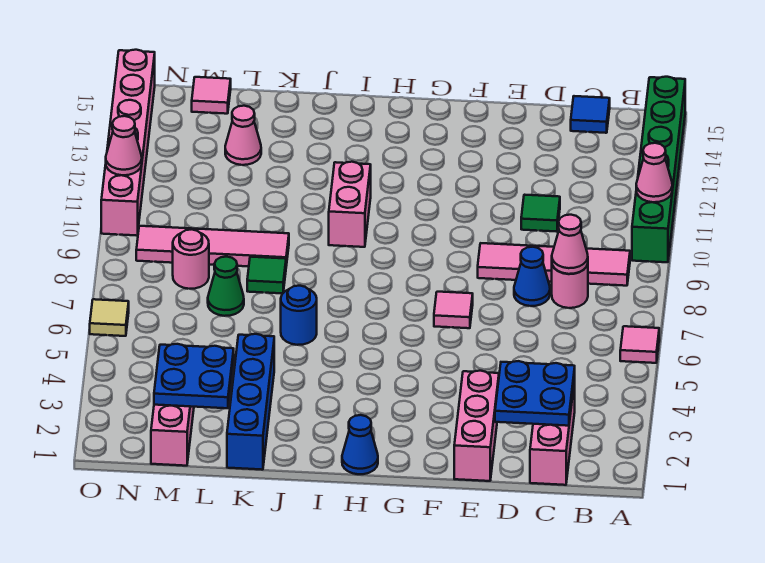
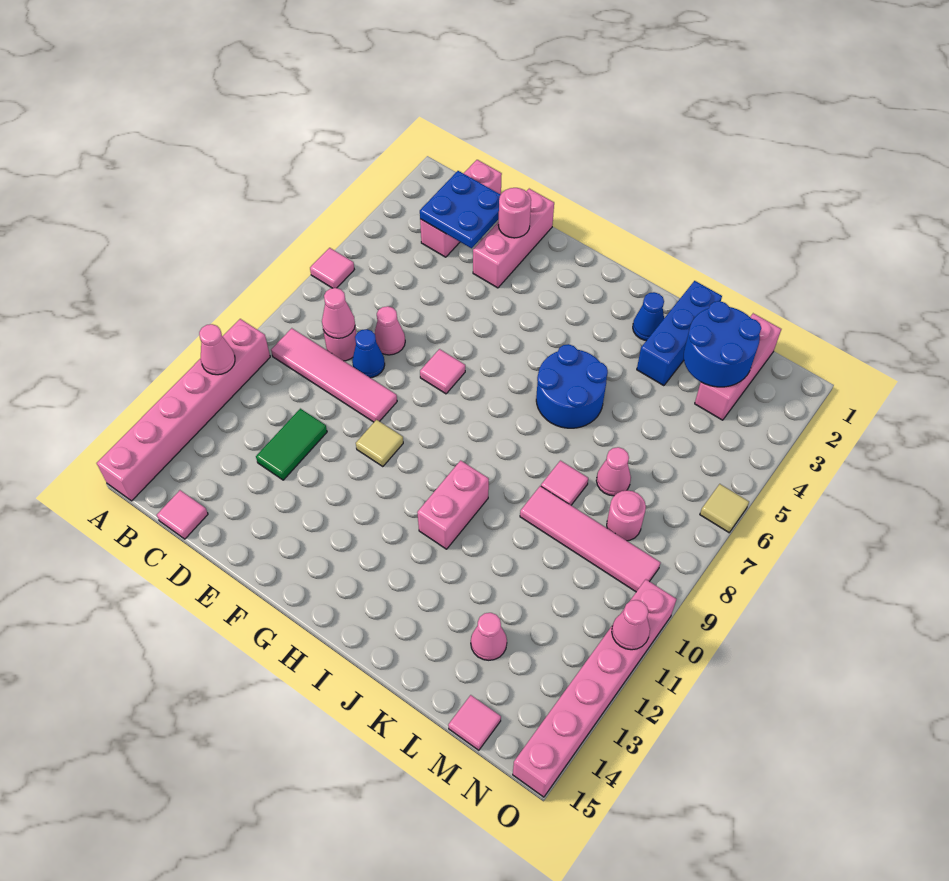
green brick A10:A15 level 1 -> pink brick A10:A15 level 1
blue tile C15 level 1 -> pink tile C15 level 1
none -> pink cone D7 level 1
green tile D11 level 1 -> green tile D11:D12 level 1
none -> pink round brick E2 level 2
none -> tan tile F10 level 1
blue cone H1 level 1 -> blue cone J2 level 1
blue round brick J6 level 1 -> blue round brick I5:J6 level 1
blue brick K1:K4 level 1 -> blue brick K1:K3 level 1
green tile K8 level 1 -> pink tile K8 level 1
blue plate L2:M3 level 2 -> blue round brick L2:M3 level 2
green cone L7 level 1 -> pink cone L7 level 1

